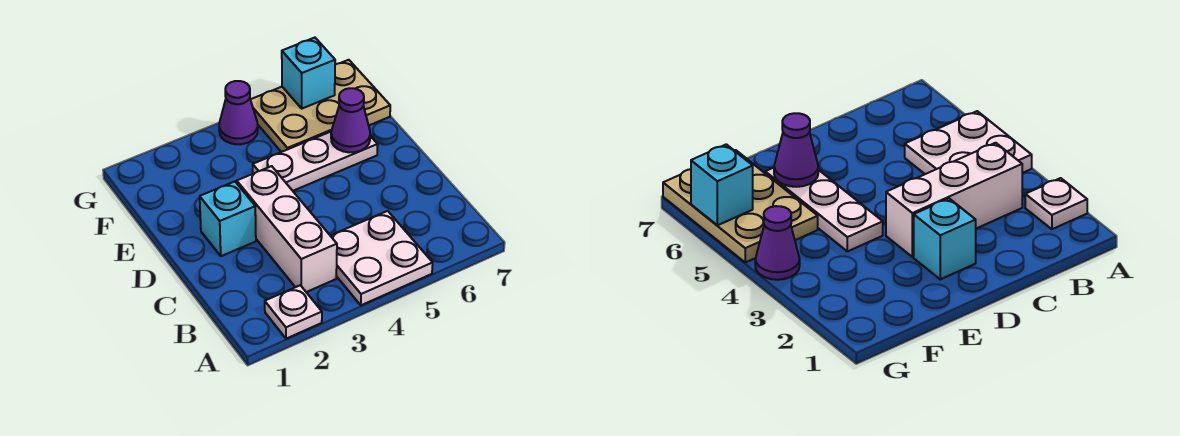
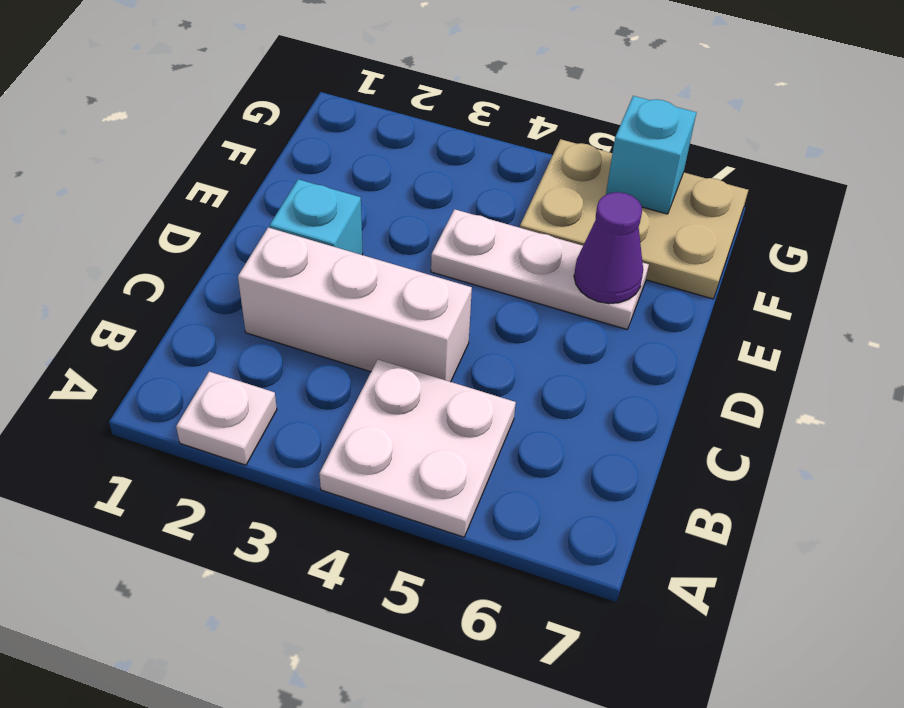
white brick B3:D3 level 1 -> white brick C2:C4 level 1
purple cone G4 level 1 -> none

